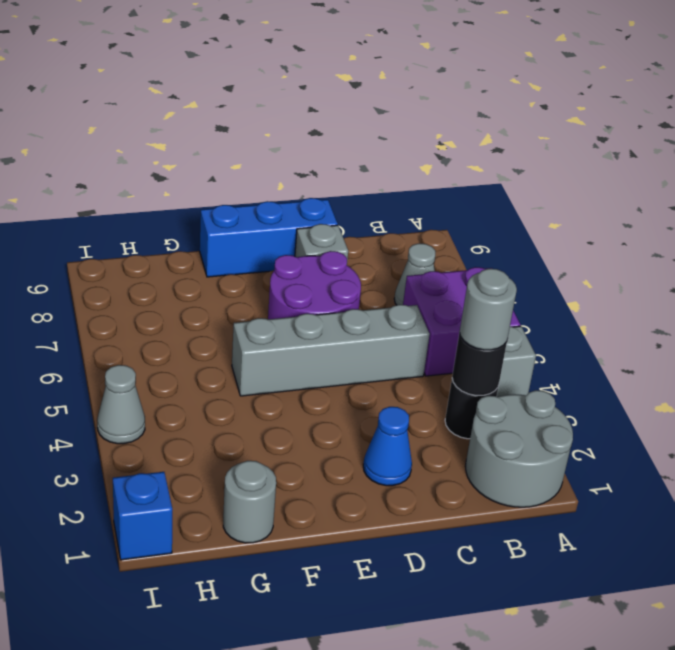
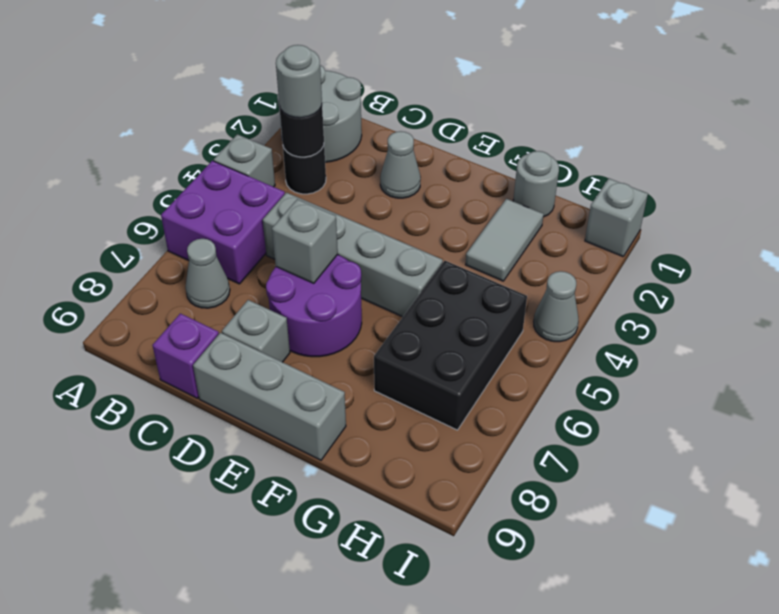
none -> purple brick C9 level 1
blue cone D2 level 1 -> grey cone D2 level 1
none -> grey brick D6 level 2
blue brick D9:F9 level 1 -> grey brick D9:F9 level 1
none -> grey tile G2:G3 level 1
none -> black brick G5:H7 level 1
blue brick I1 level 1 -> grey brick I1 level 1

